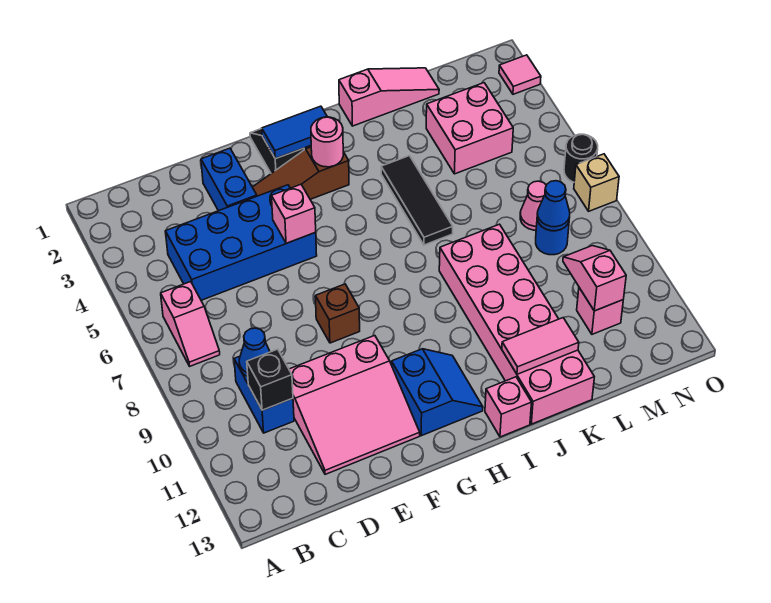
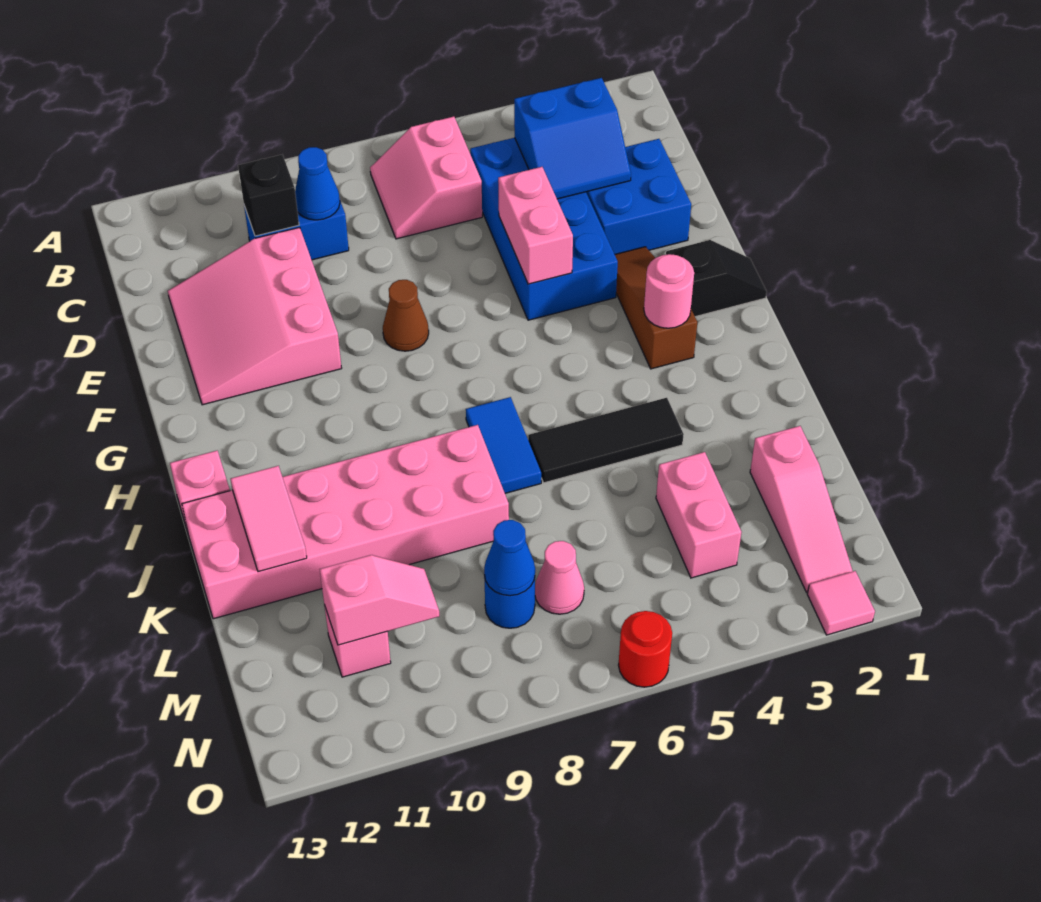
pink slope B6:B7 level 1 top 6 -> pink slope B6:C7 level 1 top 6
blue brick E2:E3 level 1 -> blue brick D2:E3 level 1
pink brick F5 level 2 -> pink brick E5:F5 level 2
brown brick F8 level 1 -> brown cone F8 level 1
blue tile G2:H2 level 2 -> blue tile I7:J7 level 1
blue slope G11:H12 level 1 top G -> blue slope C3:D4 level 2 top C
pink slope J1:L1 level 1 top J -> pink slope L2:N2 level 1 top L
pink brick L3:M4 level 1 -> pink brick L4:M4 level 1
black round brick O6 level 1 -> red round brick O6 level 1
tan brick O7 level 1 -> none

